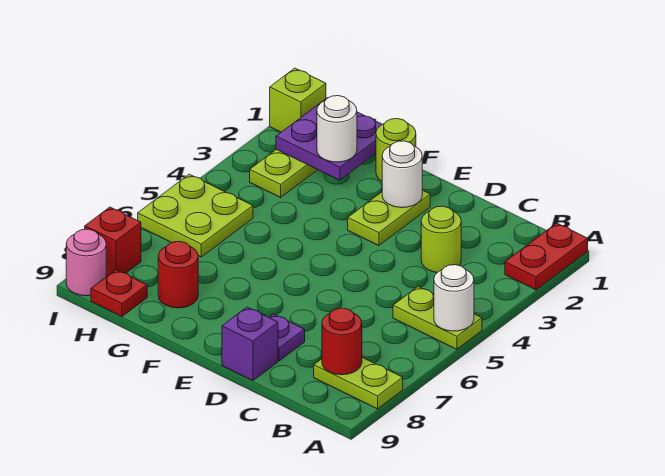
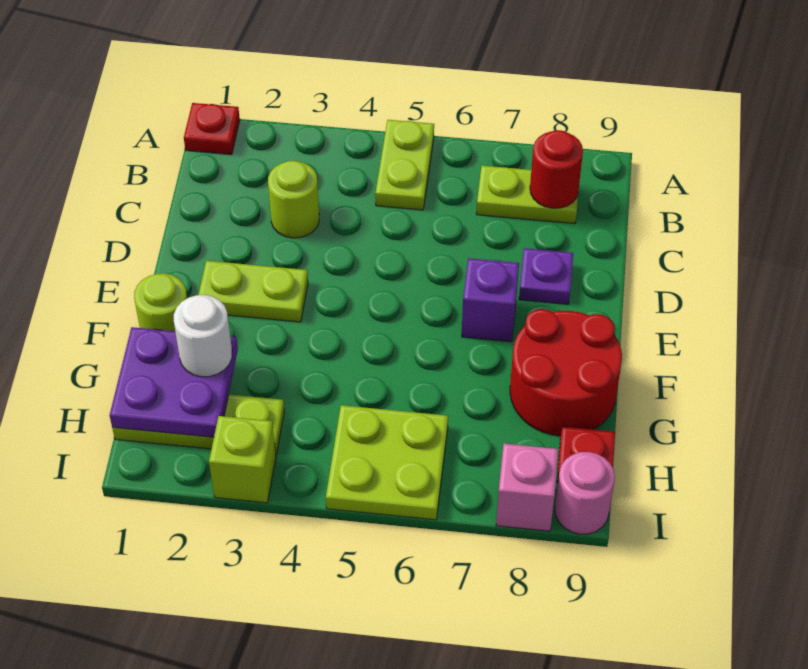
red plate A1:A2 level 1 -> red plate A1 level 1
white round brick A5 level 2 -> none
lime plate A8:B8 level 1 -> lime plate B7:B8 level 1
purple brick D9 level 1 -> purple brick E7 level 1
white round brick E2 level 2 -> none
red round brick G8 level 1 -> red round brick F8:G9 level 1
lime brick I1 level 1 -> lime brick I3 level 1
red brick I8 level 1 -> pink brick I8 level 1

